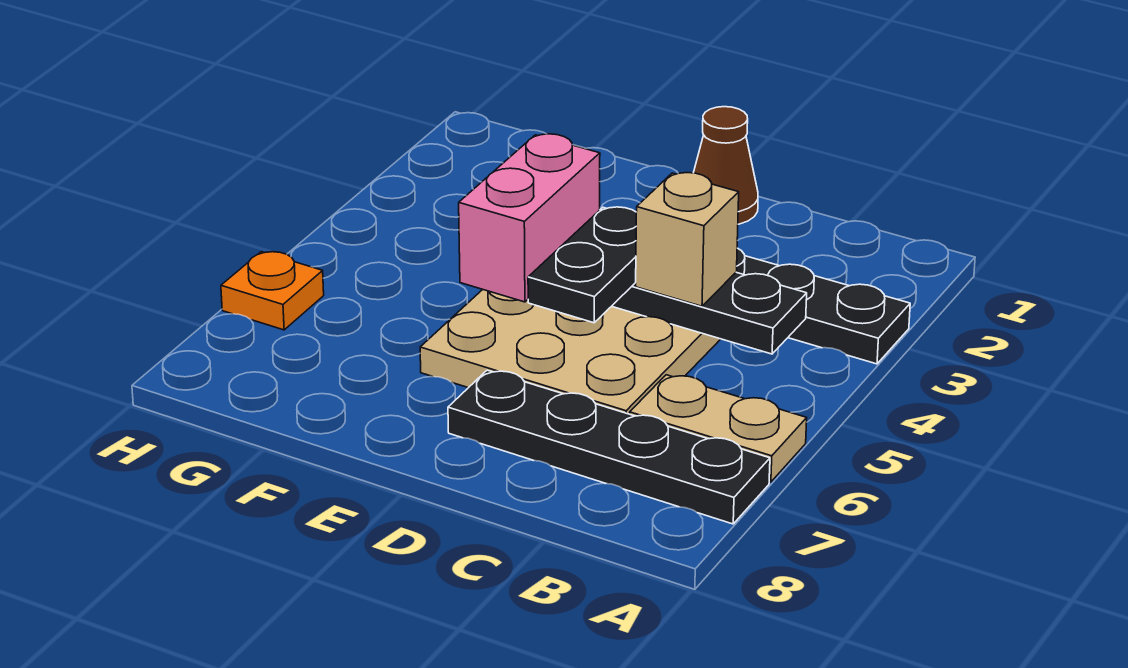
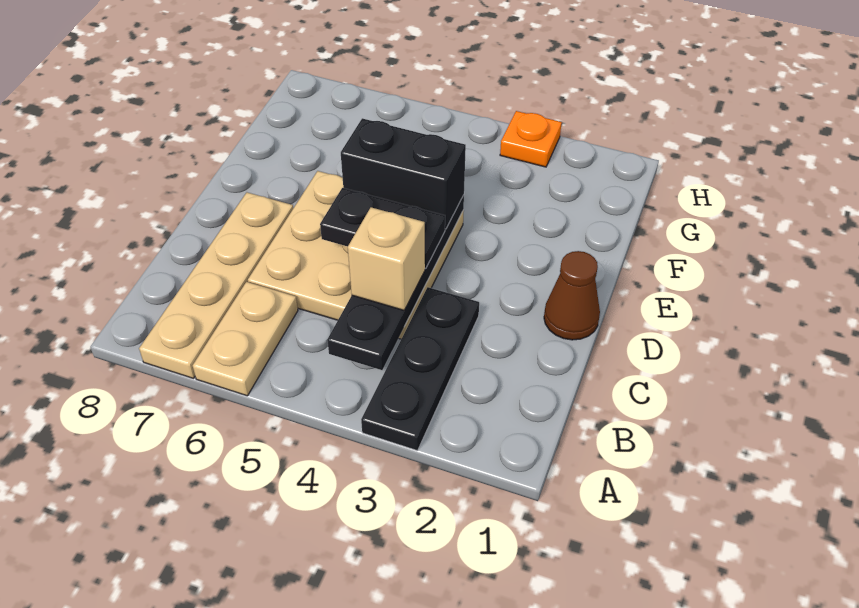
black plate A7:D7 level 1 -> tan plate A7:D7 level 1
pink brick E4:E5 level 3 -> black brick E4:E5 level 3
orange plate H6 level 1 -> orange plate H3 level 1

